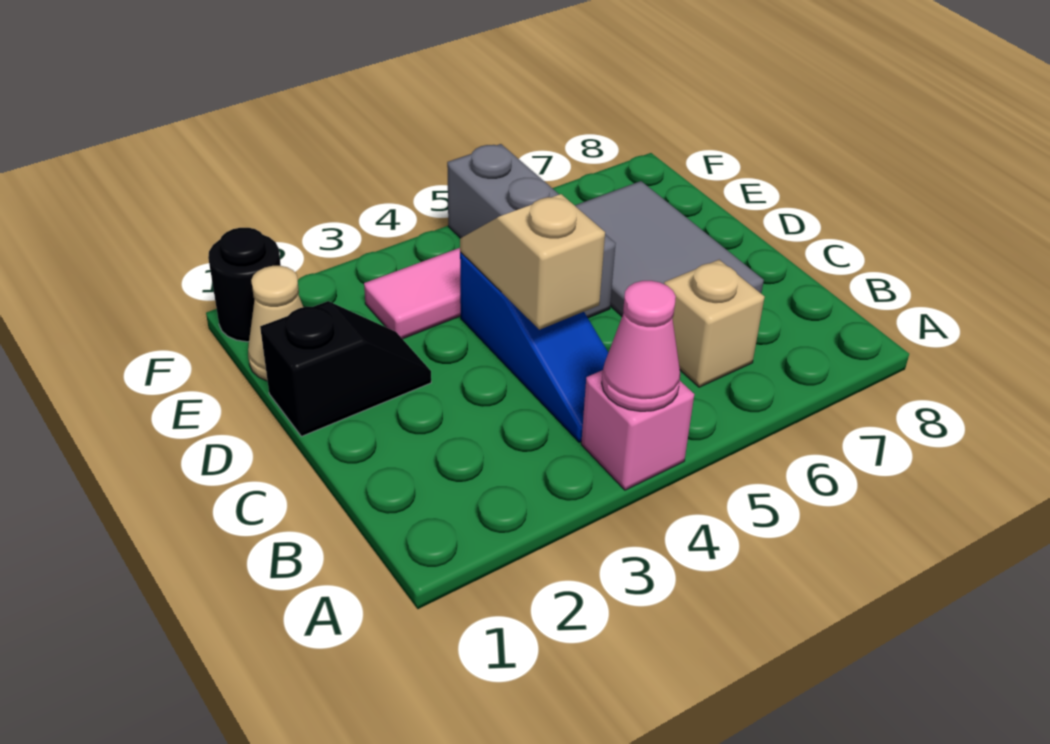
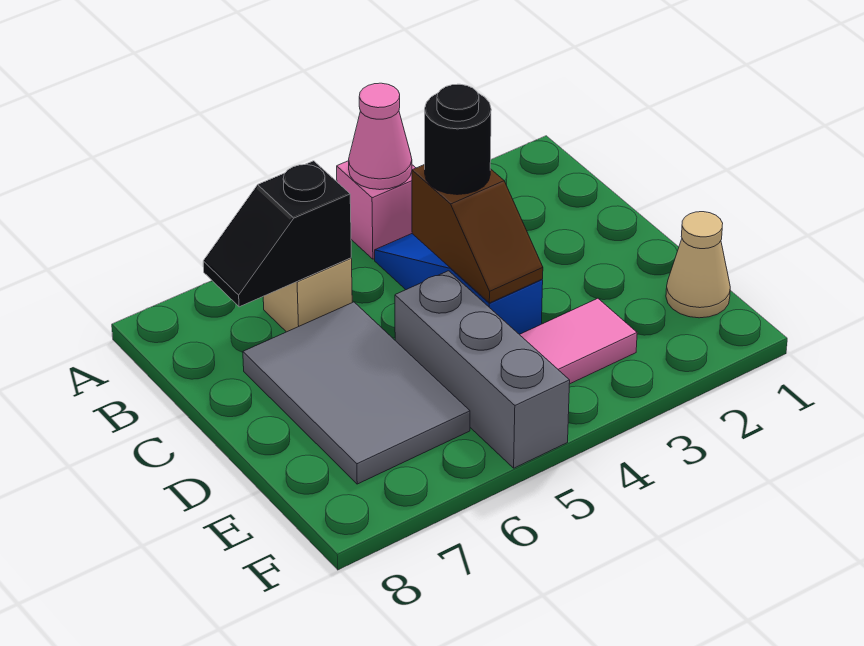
tan slope C4:D4 level 2 top C -> brown slope C4:D4 level 2 top C
black slope D1:D2 level 1 top 1 -> black slope B6:B7 level 2 top 6
black round brick F1 level 1 -> black round brick C4 level 3

